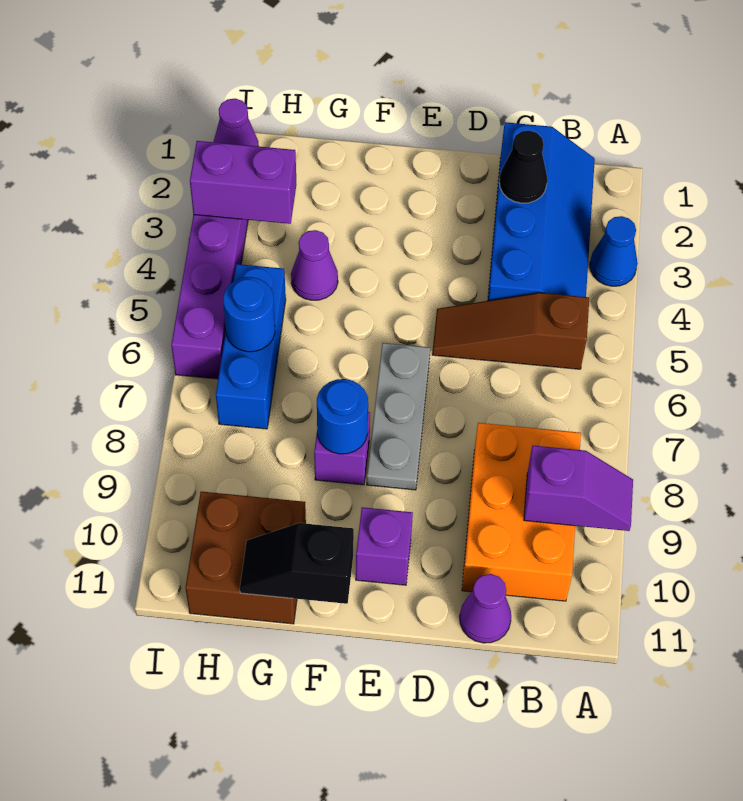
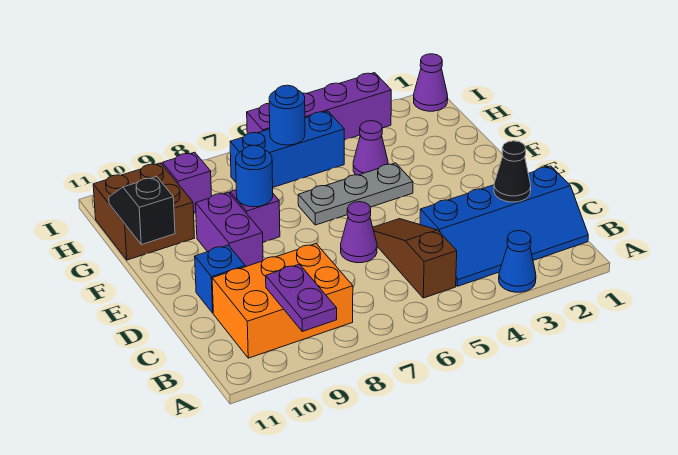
purple slope A9:B9 level 2 top B -> purple plate A9:B9 level 2
purple cone C11 level 1 -> purple cone D6 level 1
none -> blue brick D10 level 1
grey plate E6:E8 level 1 -> grey plate F4:F6 level 1
purple brick E10 level 1 -> purple brick H9 level 1
purple brick H3:I3 level 2 -> purple brick E9:F9 level 1

